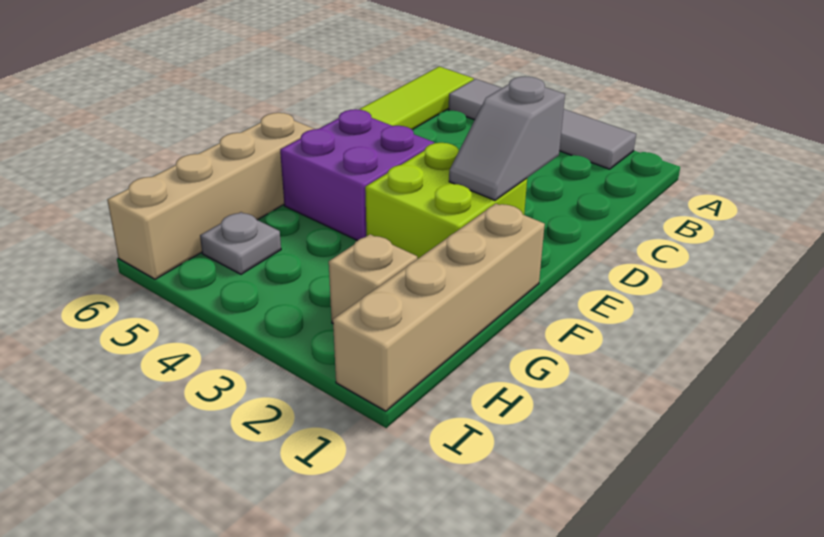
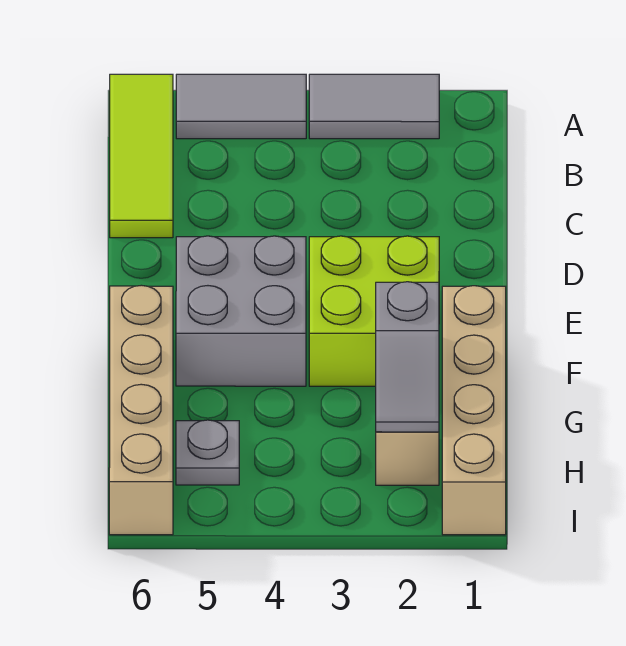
grey slope D2:E2 level 2 top D -> grey slope G2:H2 level 2 top G
purple brick E4:F5 level 1 -> grey brick E4:F5 level 1

